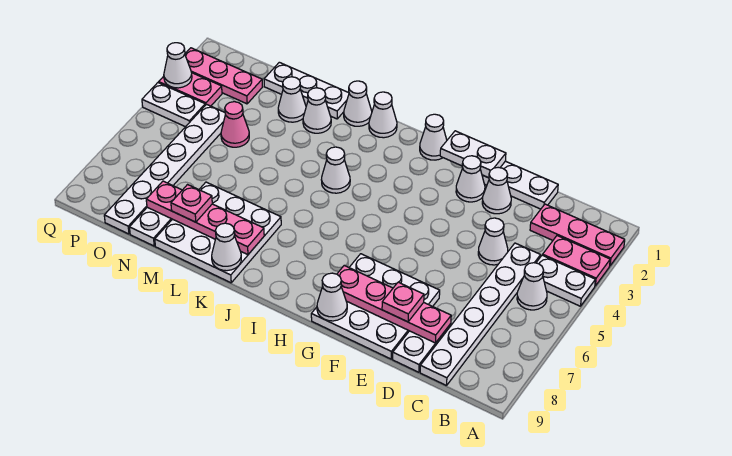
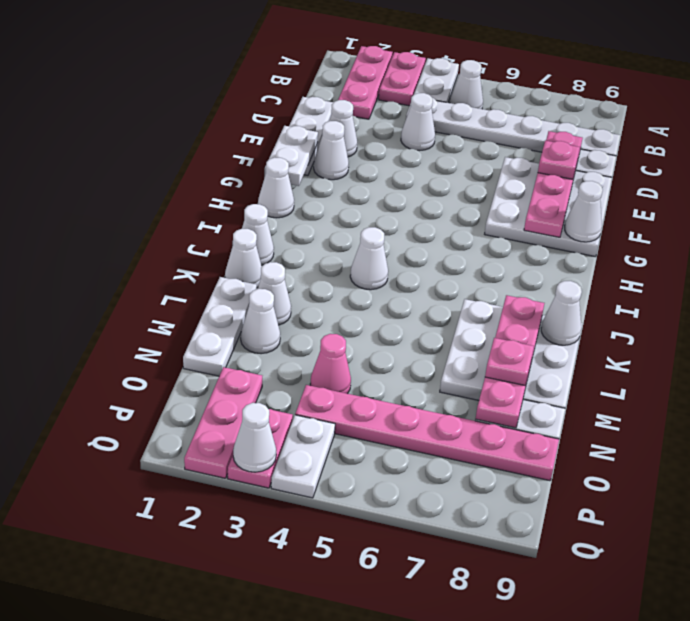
white plate O4:O9 level 1 -> pink plate O4:O9 level 1

